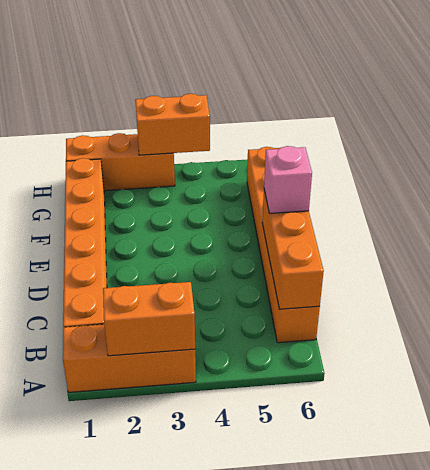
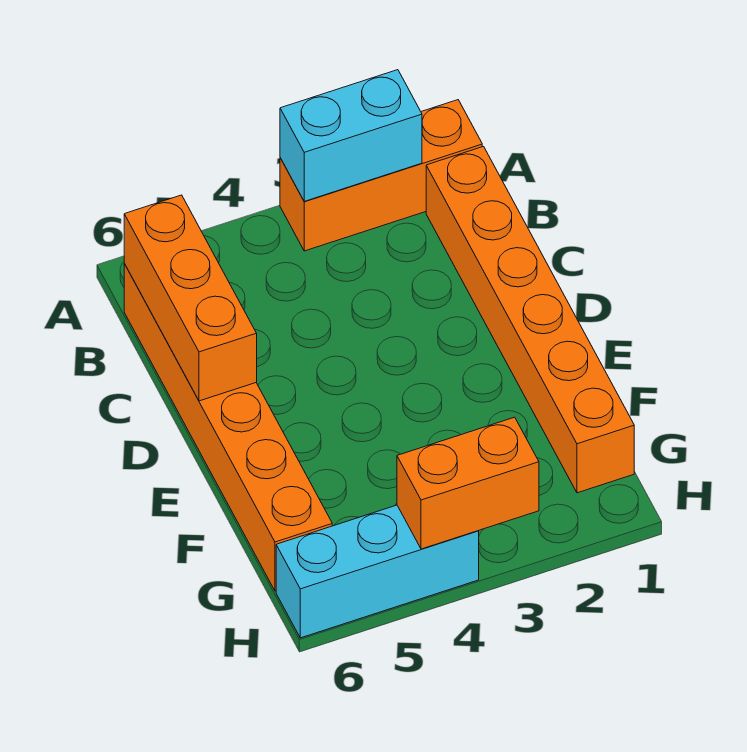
orange brick A2:A3 level 2 -> cyan brick A2:A3 level 2
pink brick D6 level 3 -> none
orange brick H1:H3 level 1 -> none
none -> cyan brick H4:H6 level 1

